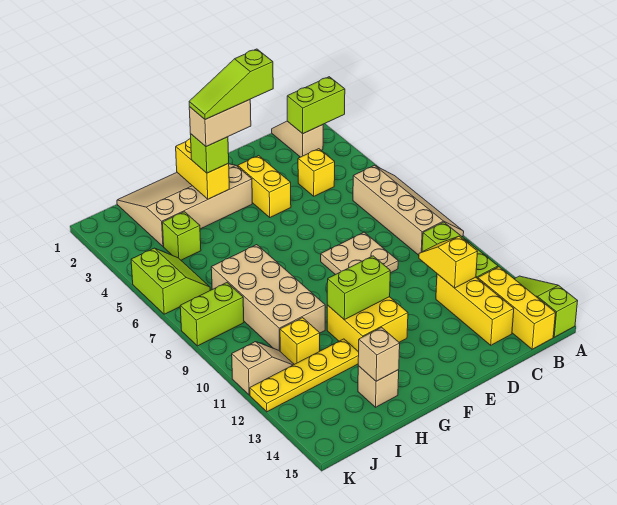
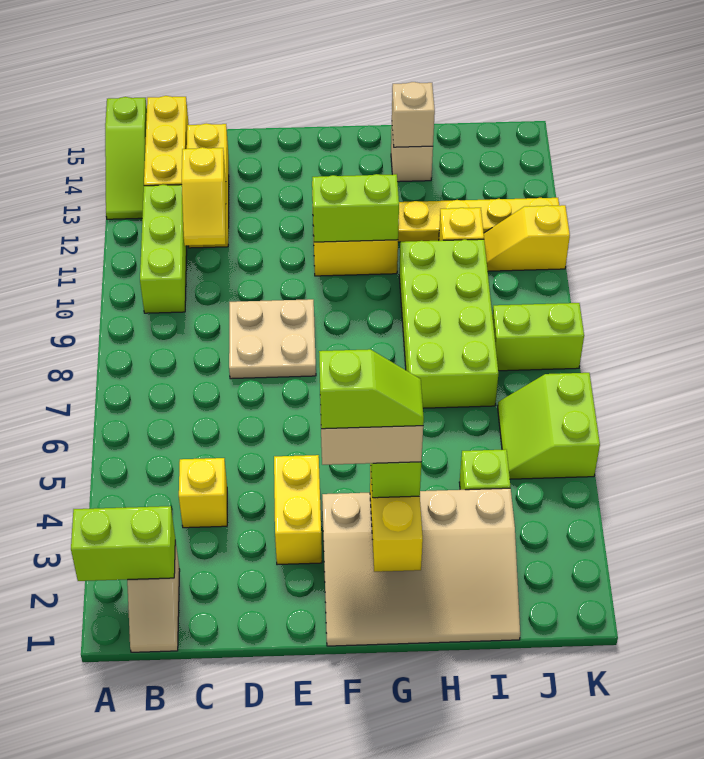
tan slope A6:B9 level 1 top B -> none
lime slope E3:G3 level 5 top E -> lime slope F3:G3 level 5 top F
tan brick H7:I10 level 1 -> lime brick H7:I10 level 1
tan slope J11:K11 level 1 top K -> yellow slope J11:K11 level 1 top K

